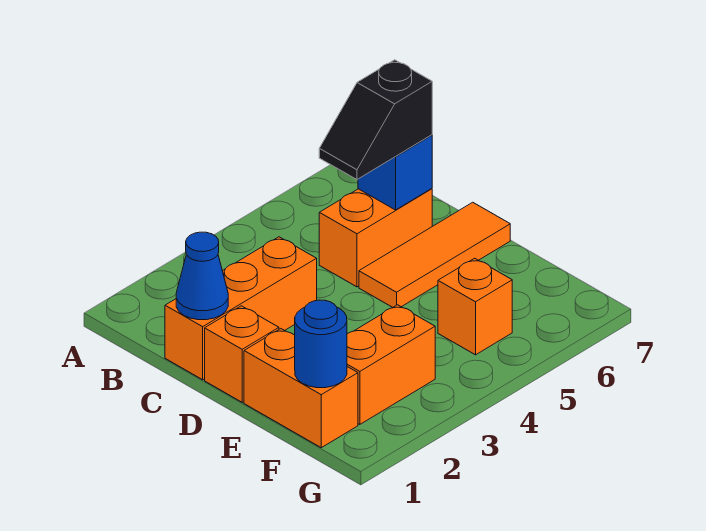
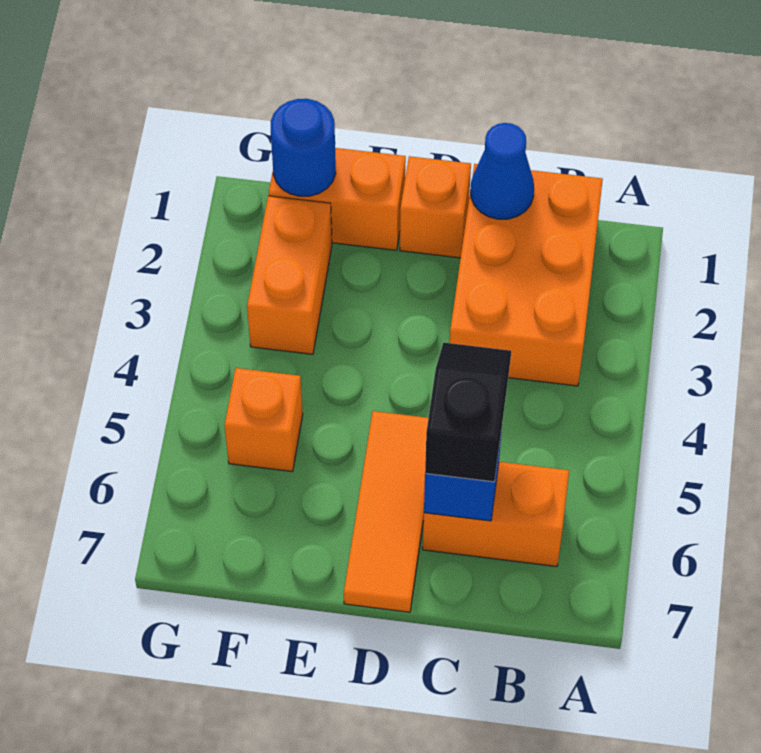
orange brick C1:C3 level 1 -> orange brick B1:C3 level 1
orange brick C5:C6 level 1 -> orange brick B6:C6 level 1

